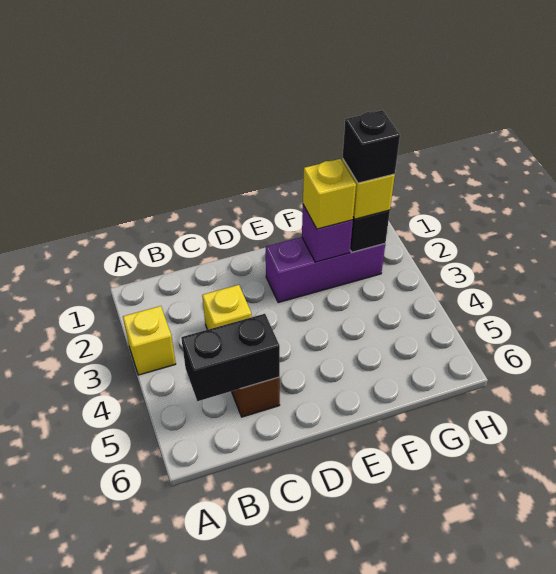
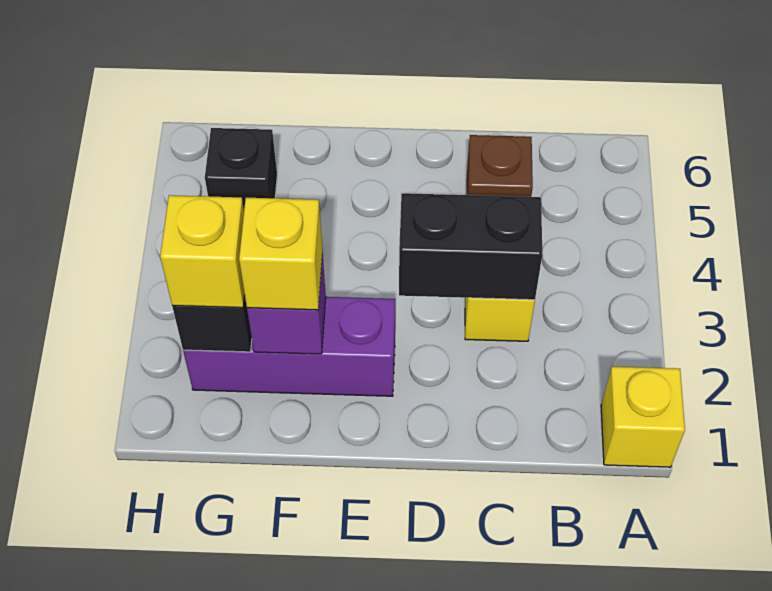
yellow brick A3 level 1 -> yellow brick A1 level 1
black brick B5:C5 level 2 -> black brick C3:D3 level 2
black brick G2 level 4 -> black brick G5 level 1

